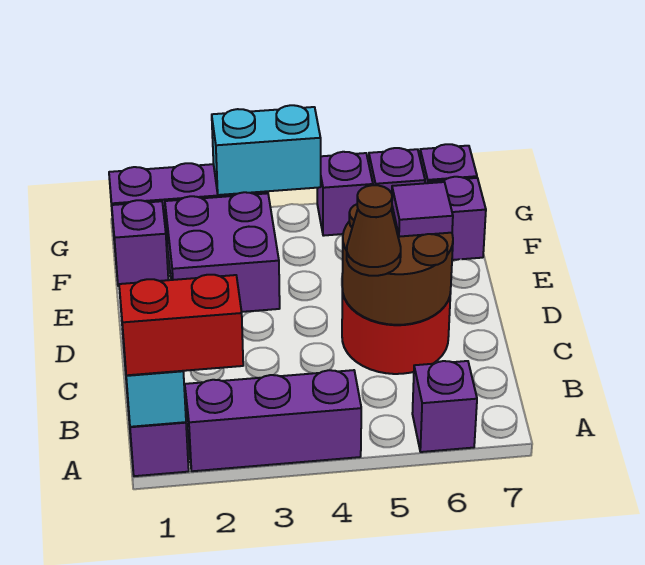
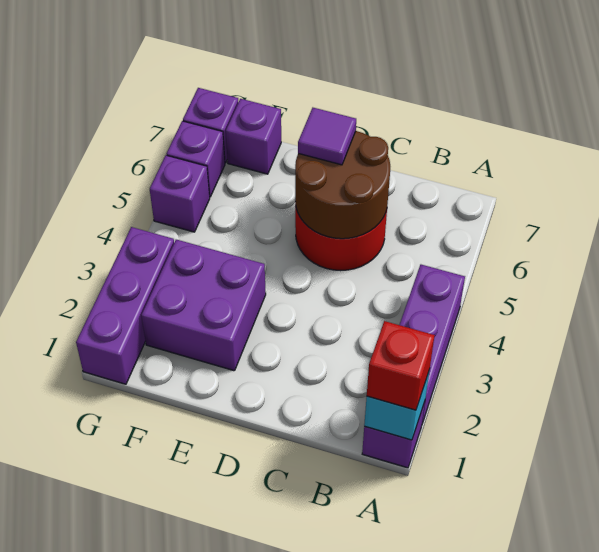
red brick A1:A2 level 3 -> red brick A1 level 3
purple brick A6 level 1 -> none
brown cone C5 level 3 -> none
purple brick F1 level 1 -> none
cyan brick G3:G4 level 2 -> none

